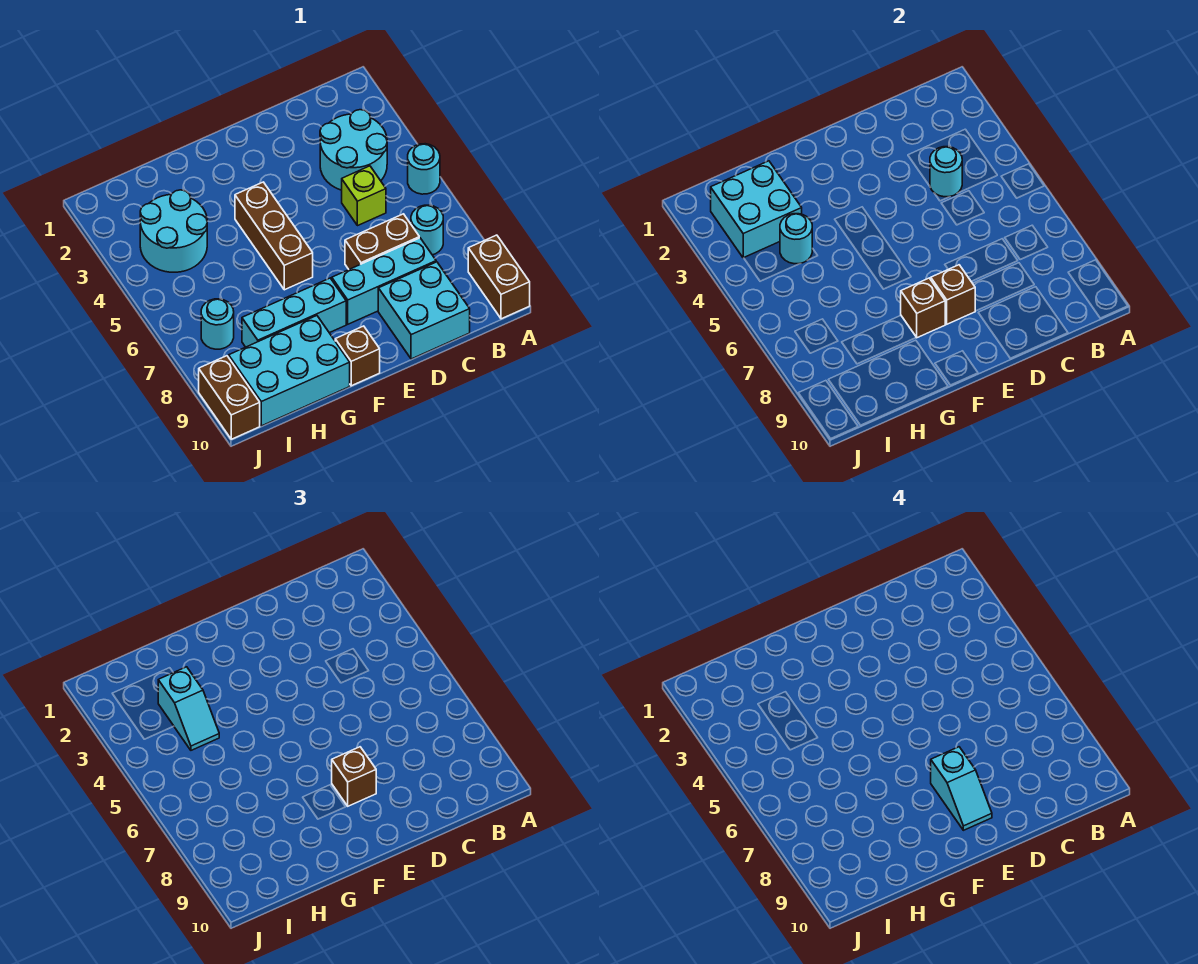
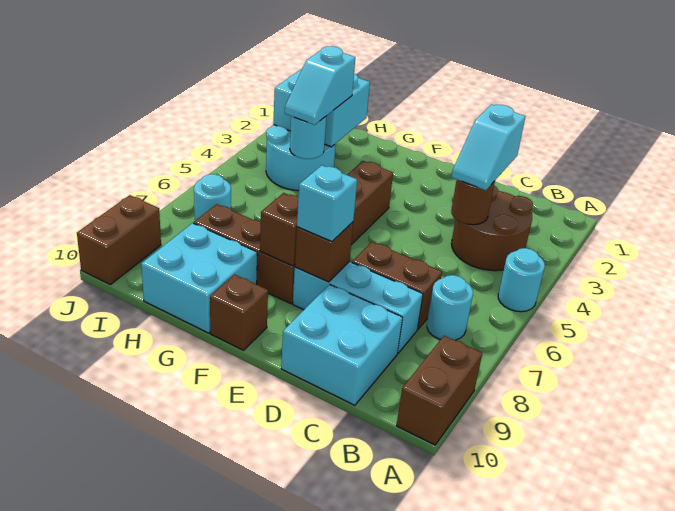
cyan round brick B3:C4 level 1 -> brown round brick B3:C4 level 1
cyan round brick C4 level 2 -> brown round brick C4 level 2
lime brick C5 level 1 -> none
brown brick E8 level 3 -> cyan brick E8 level 3
cyan slope E8:E9 level 4 top 8 -> cyan slope C3:C4 level 3 top 3
cyan brick F8:H8 level 1 -> brown brick F8:H8 level 1
cyan brick G9:I10 level 1 -> cyan brick G9:H10 level 1

